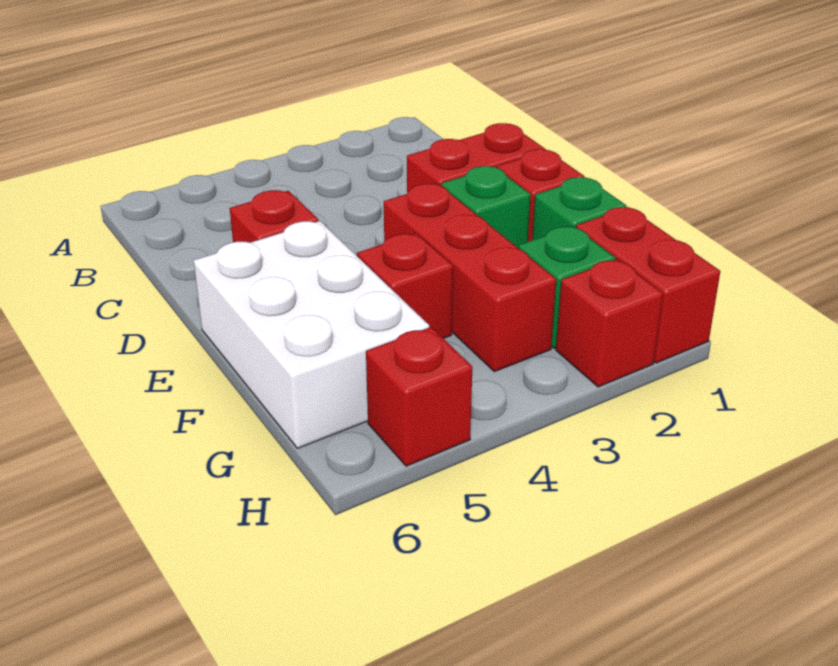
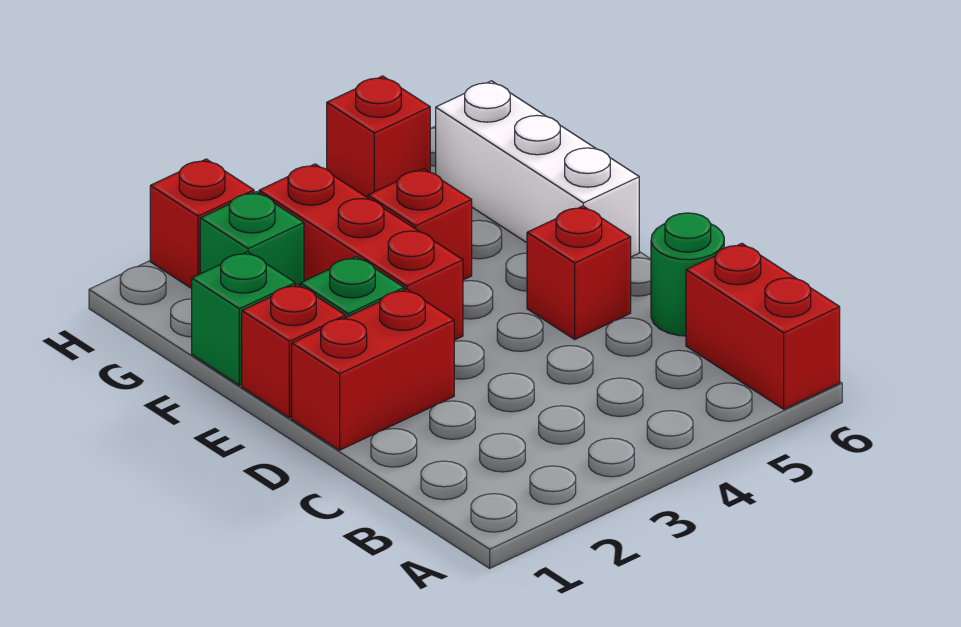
none -> green round brick C6 level 1
white brick E5:G6 level 1 -> white brick E6:G6 level 1
red brick G1:H1 level 1 -> red brick A6:B6 level 1

